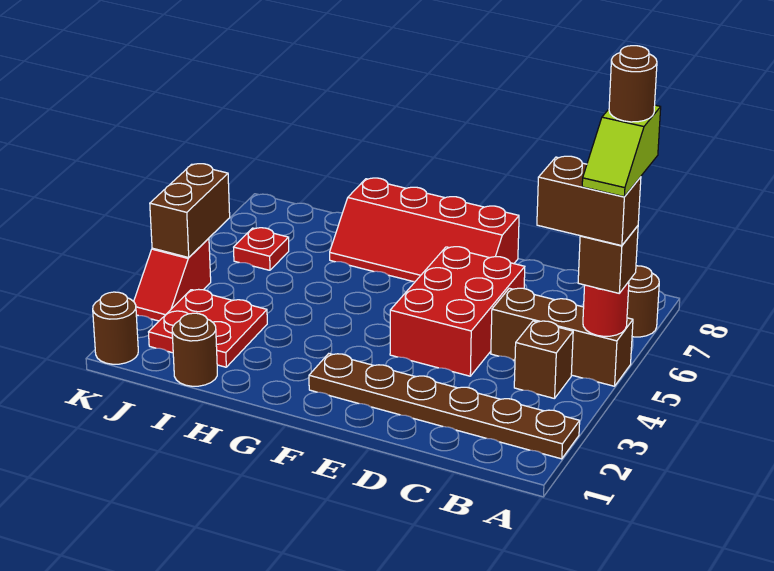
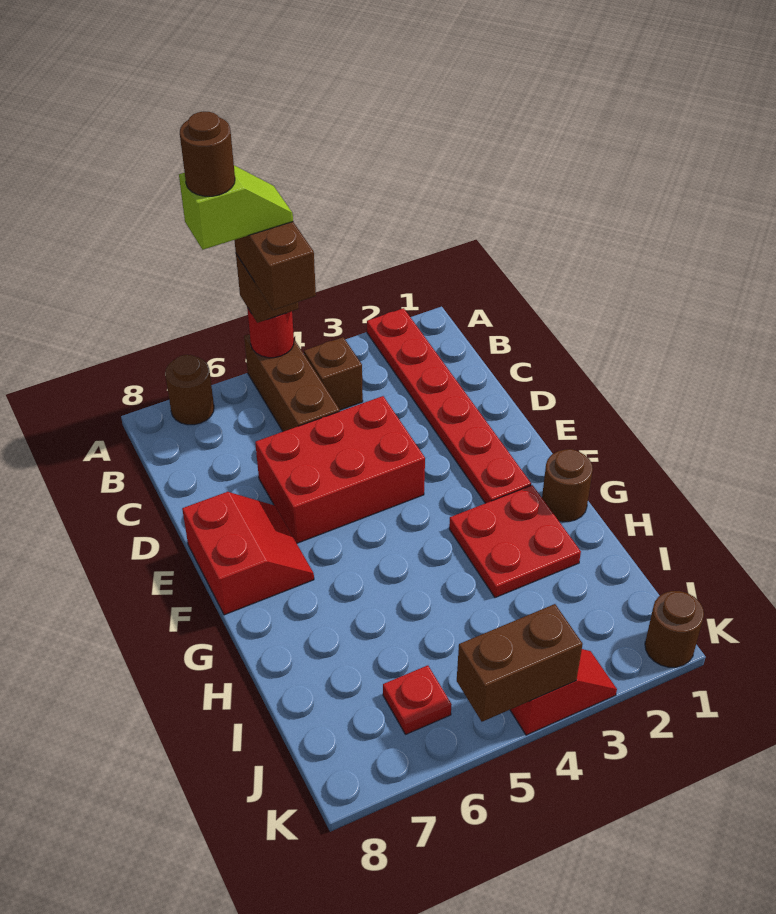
brown plate A2:F2 level 1 -> red plate A2:F2 level 1
red slope E7:H8 level 1 top 8 -> red slope E7:F8 level 1 top 8
brown round brick I1 level 1 -> brown round brick G1 level 1
red plate I2:J3 level 1 -> red plate G2:H3 level 1

